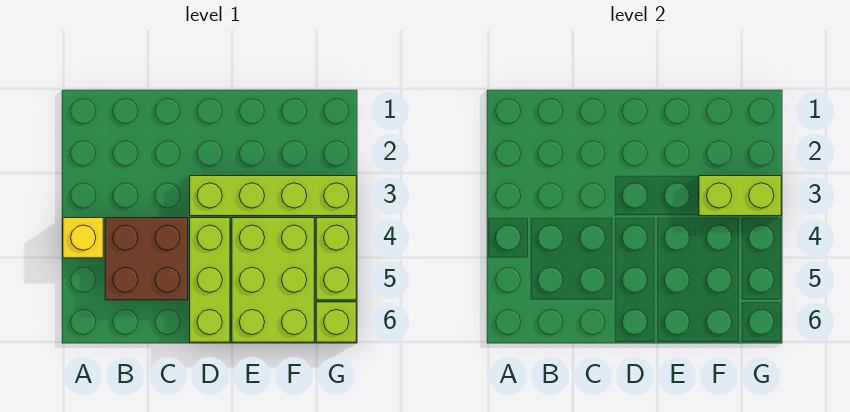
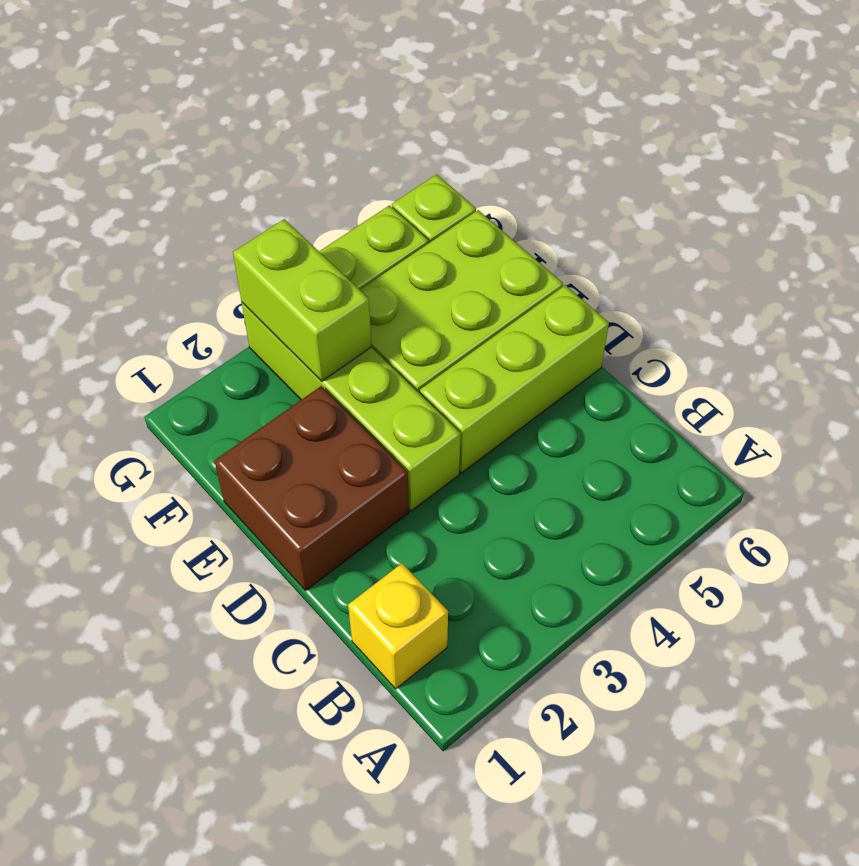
yellow brick A4 level 1 -> yellow brick B1 level 1
brown brick B4:C5 level 1 -> brown brick D1:E2 level 1

